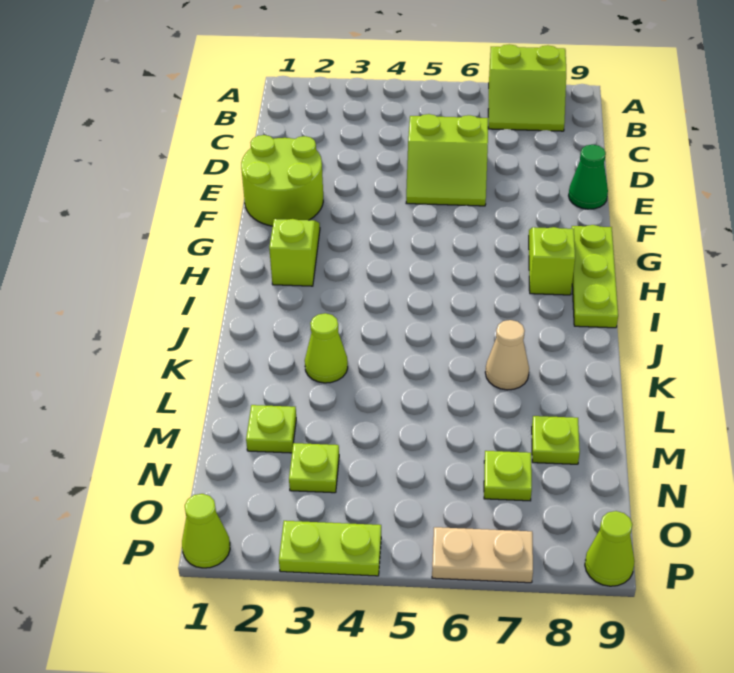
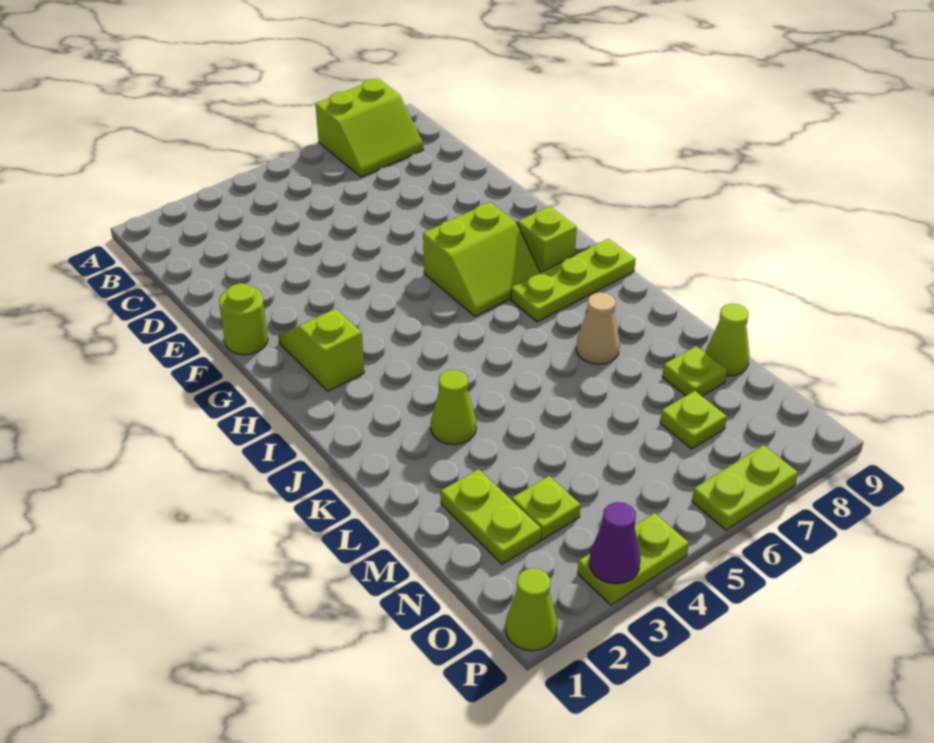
lime slope D5:E6 level 1 top D -> lime slope G6:H7 level 1 top G
lime round brick E1:F2 level 1 -> lime round brick F1 level 1
green cone E9 level 1 -> none
lime plate G9:I9 level 1 -> lime plate I7:I9 level 1
lime plate M2 level 1 -> lime plate M2:N2 level 1
none -> purple cone P3 level 2
tan plate P6:P7 level 1 -> lime plate P6:P7 level 1
lime cone P9 level 1 -> lime cone M9 level 1

